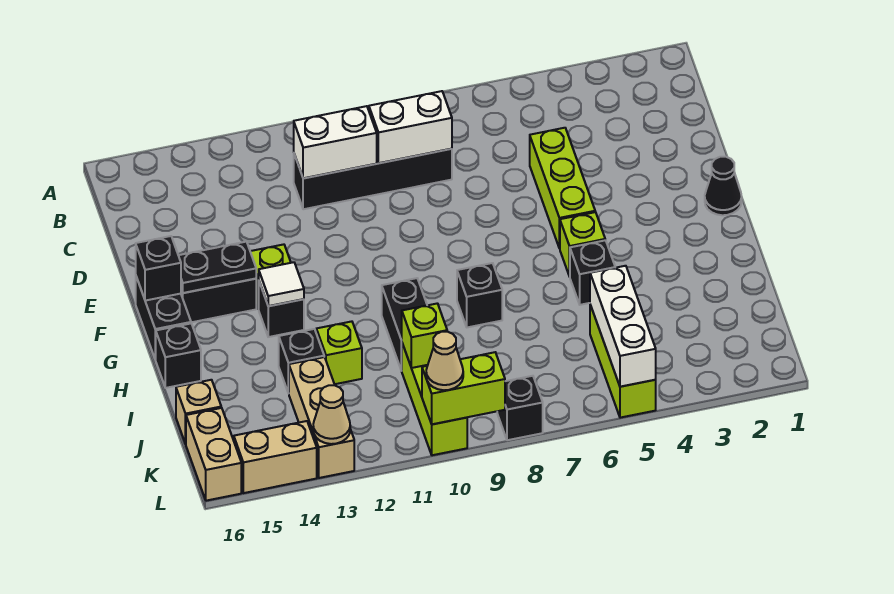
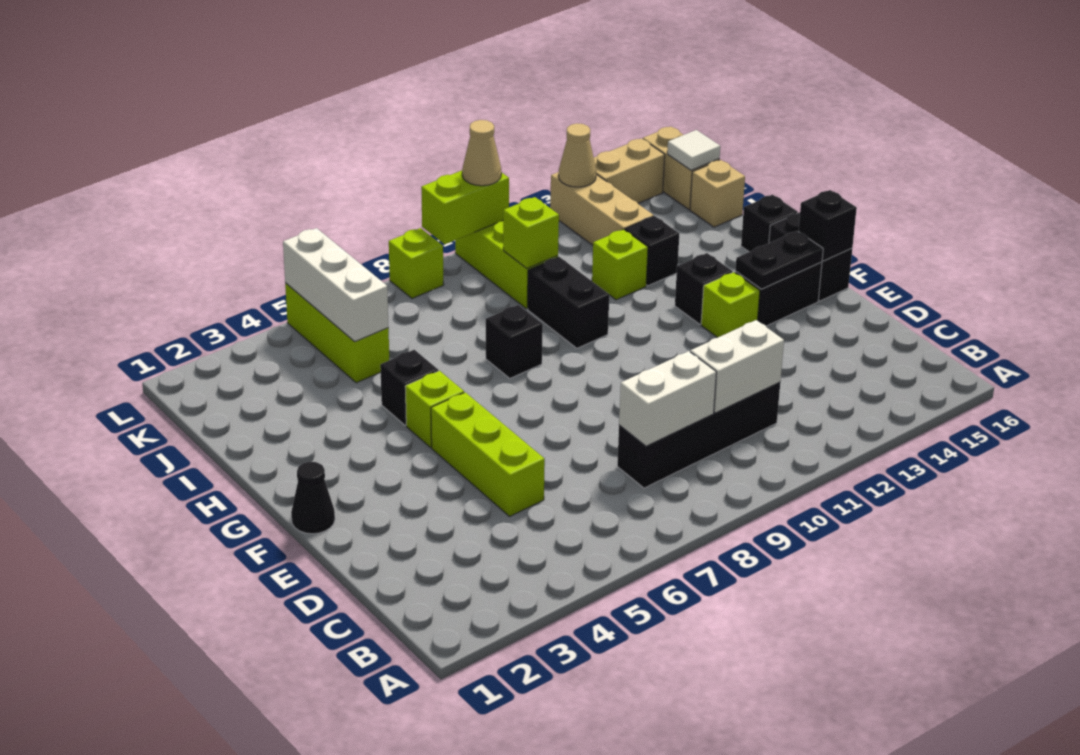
white tile G13 level 2 -> white tile K16 level 2
black brick L8 level 1 -> lime brick L8 level 1

